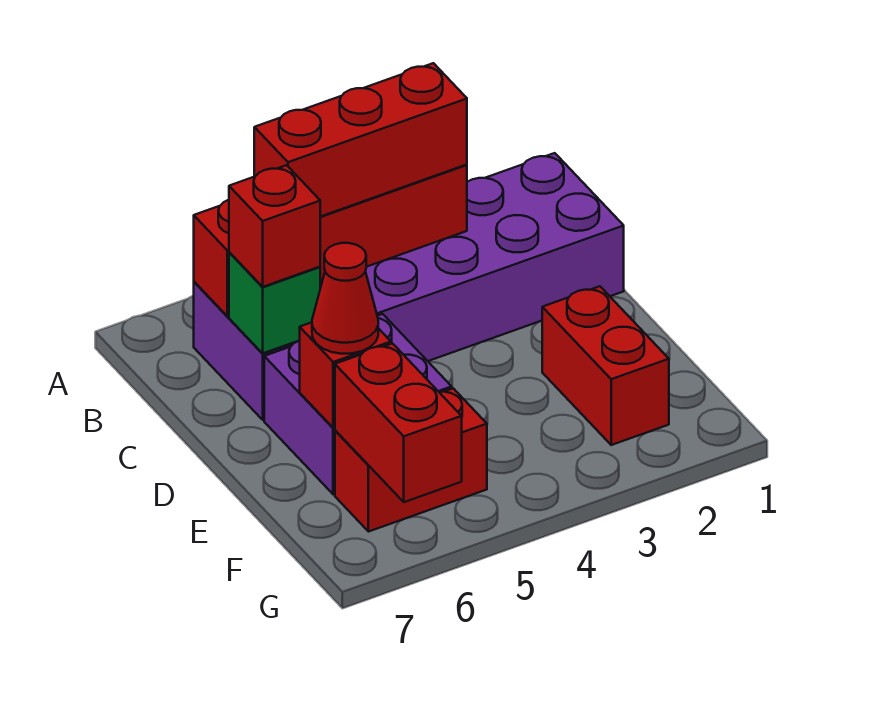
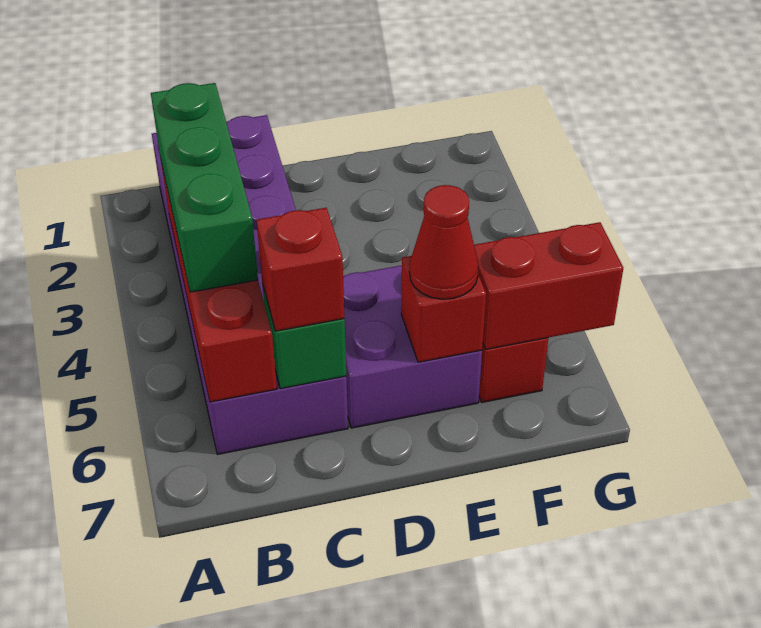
red brick B3:B5 level 3 -> green brick B3:B5 level 3
red brick E2:F2 level 1 -> none

